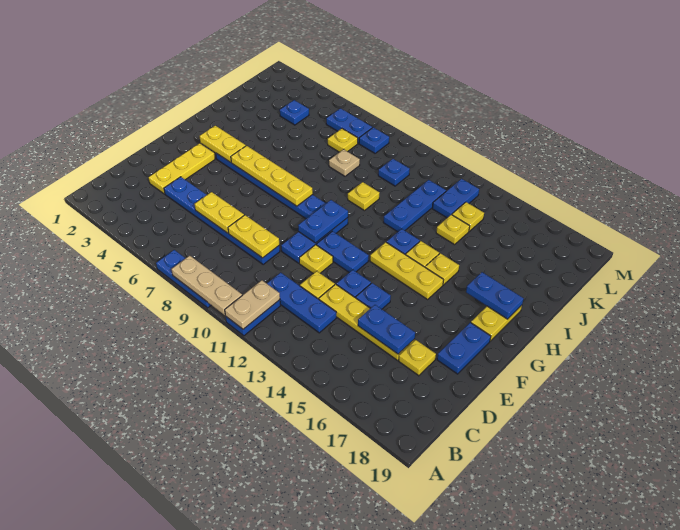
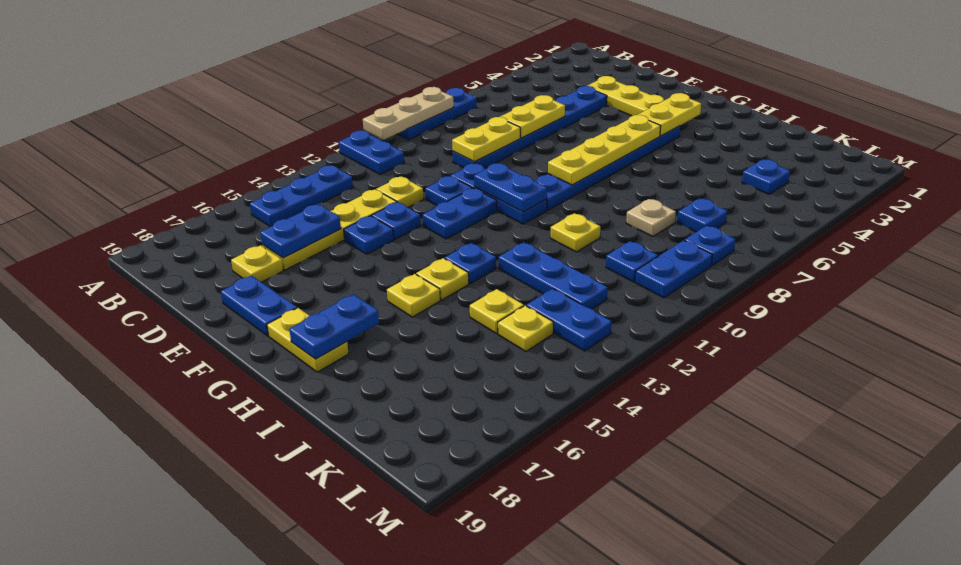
tan plate A11:B11 level 2 -> none
blue plate C11:C13 level 1 -> blue plate B13:B15 level 1
yellow plate E11 level 1 -> blue plate E11 level 1
yellow plate G13:G15 level 1 -> none
yellow plate K7 level 1 -> blue plate K7 level 1
blue plate L6:L7 level 1 -> blue plate L9:L10 level 1

